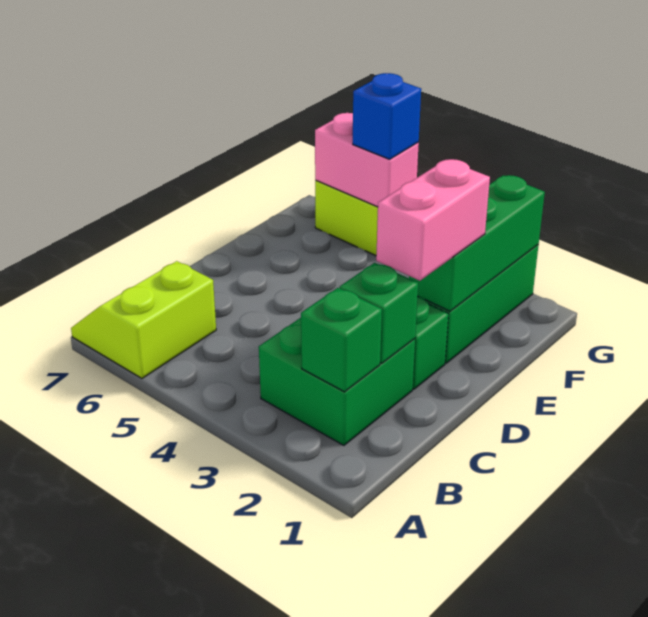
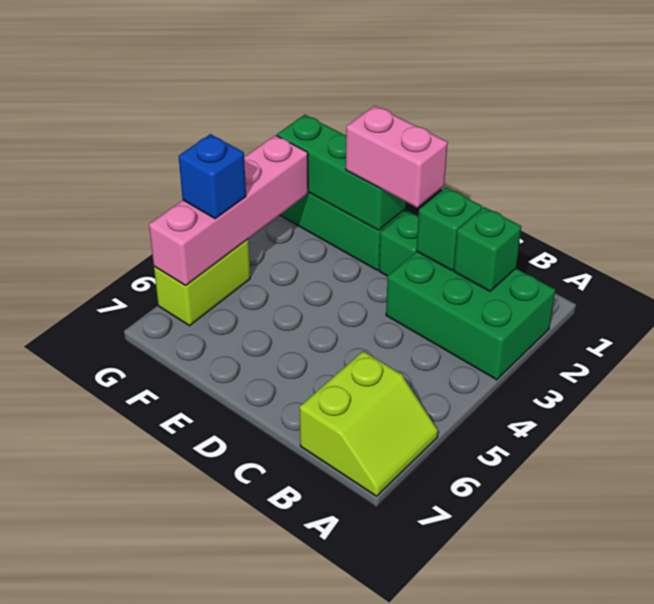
lime slope A6:B7 level 1 top 6 -> lime slope A6:B7 level 1 top B
green brick B2:C3 level 1 -> green brick A2:C3 level 1
pink brick G5:G6 level 2 -> pink brick G3:G6 level 2

